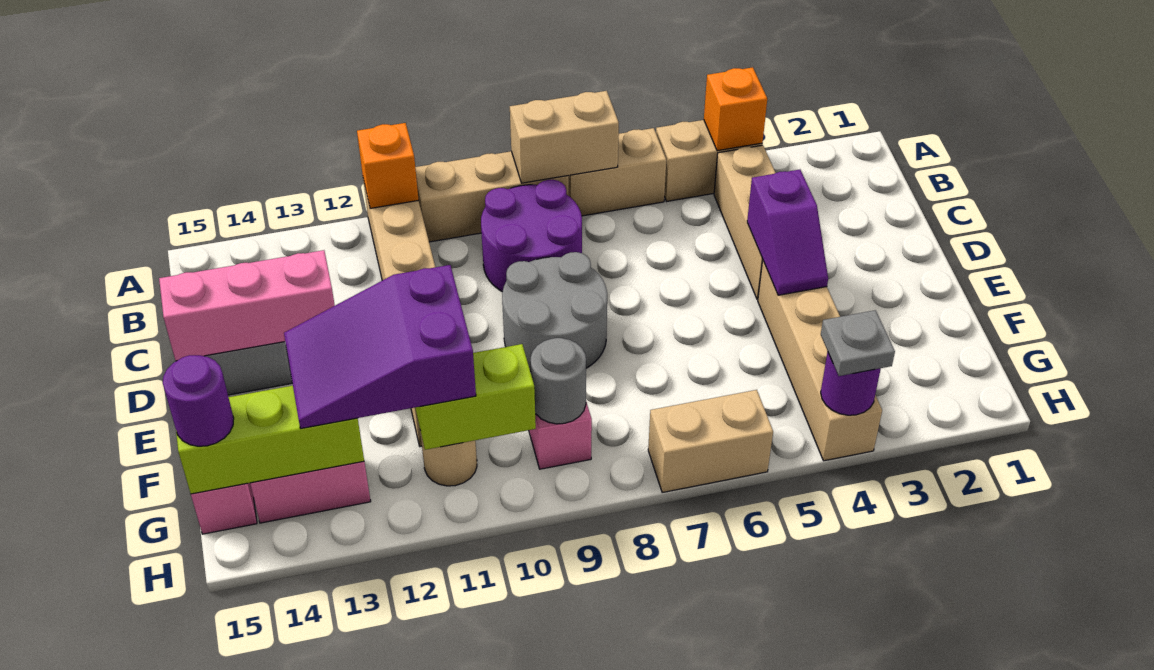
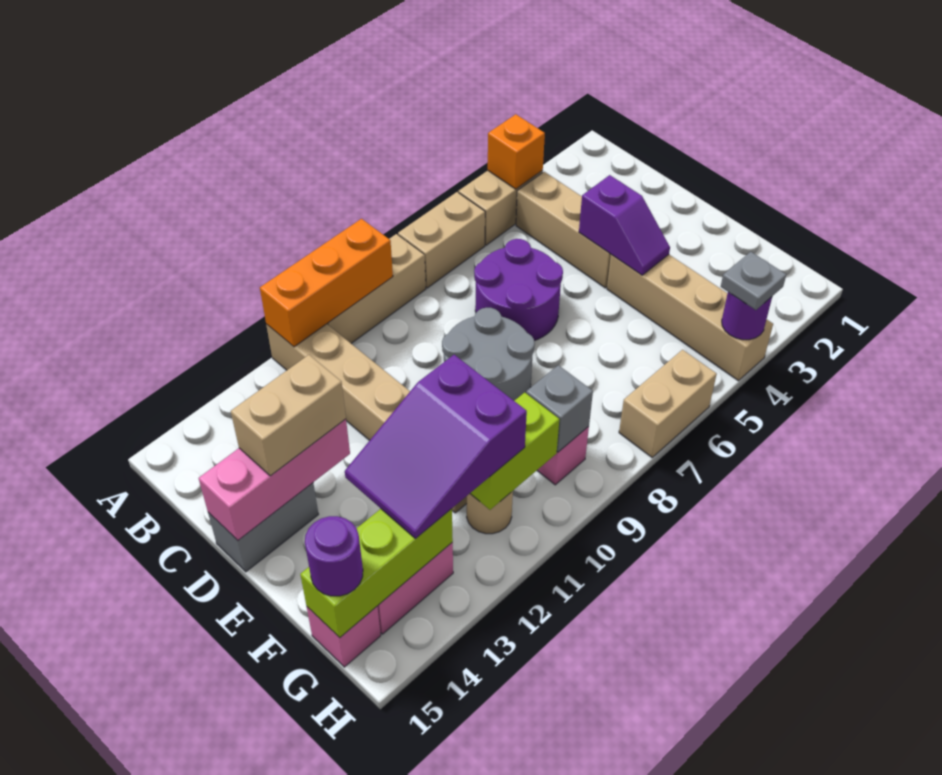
tan brick A7:A8 level 2 -> tan brick D13:D14 level 3
orange brick A11 level 2 -> orange brick A9:A11 level 2
purple round brick B8:C9 level 1 -> purple round brick C6:D7 level 1
grey round brick G9 level 2 -> grey brick G9 level 2

